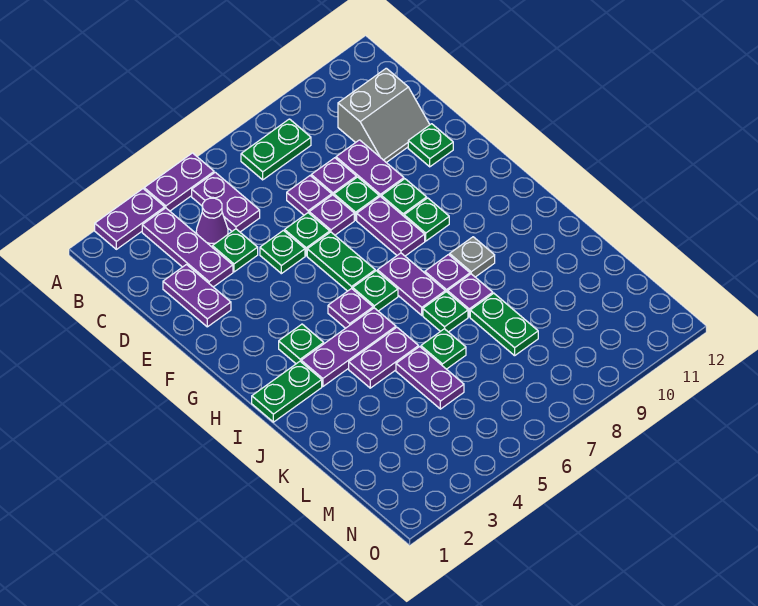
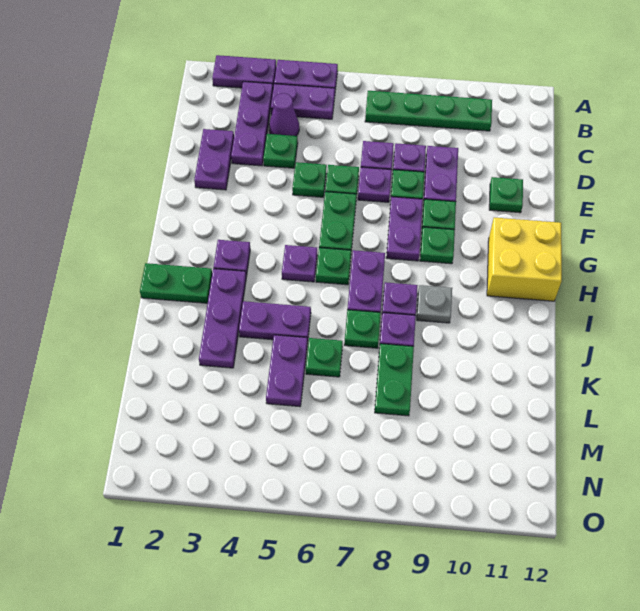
purple plate B5:C5 level 1 -> purple plate B4:B5 level 1
green plate B7:B8 level 1 -> green plate B7:B10 level 1
grey slope C10:D11 level 1 top C -> none
none -> yellow brick G11:H12 level 1
green plate H3 level 1 -> purple plate H3 level 1
purple plate I3:I5 level 1 -> purple plate I3:K3 level 1

